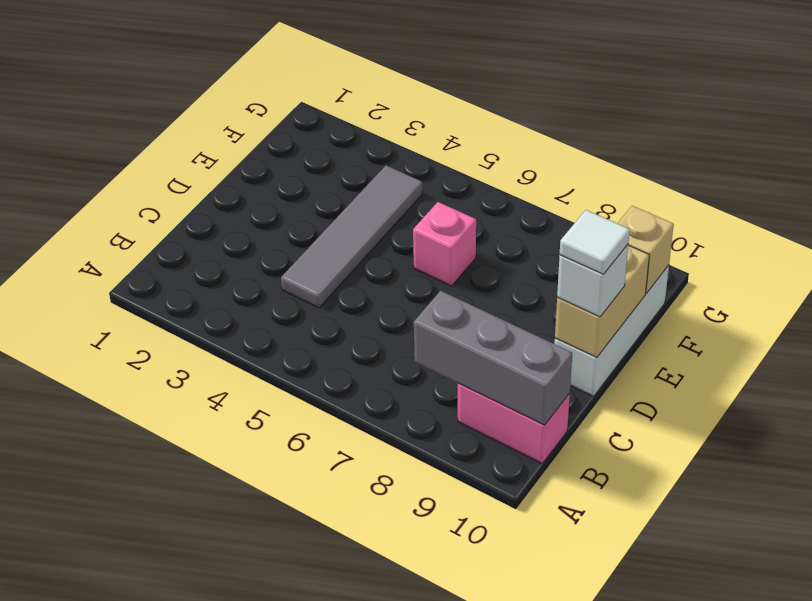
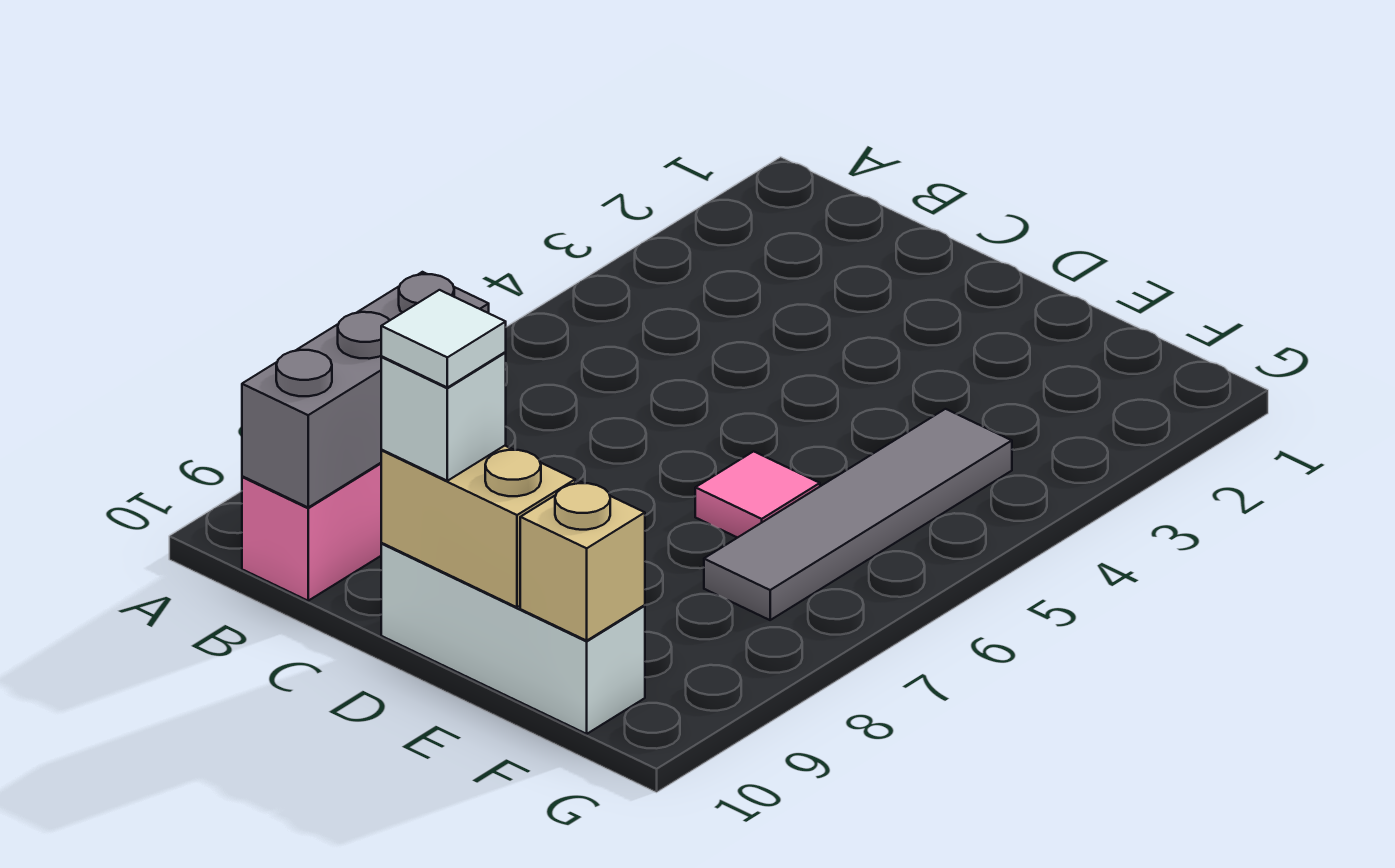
grey tile C4:F4 level 1 -> grey tile F4:F7 level 1
pink brick E6 level 1 -> pink tile E6 level 1

